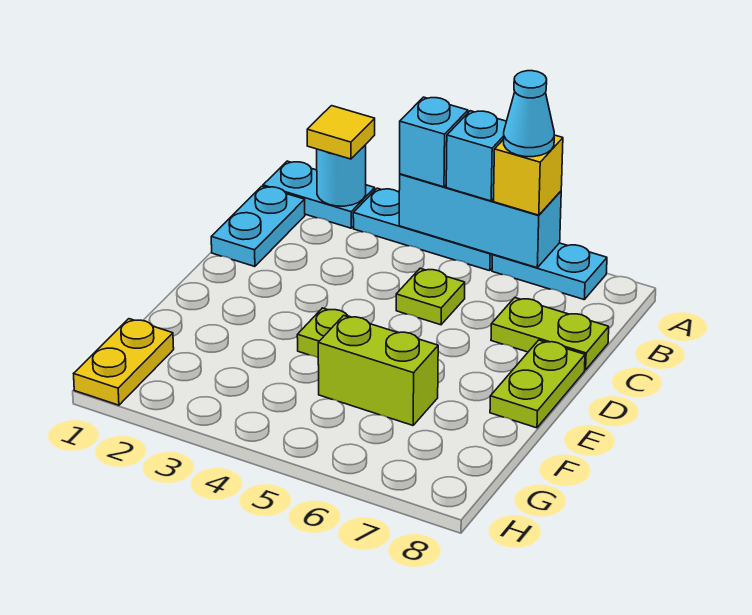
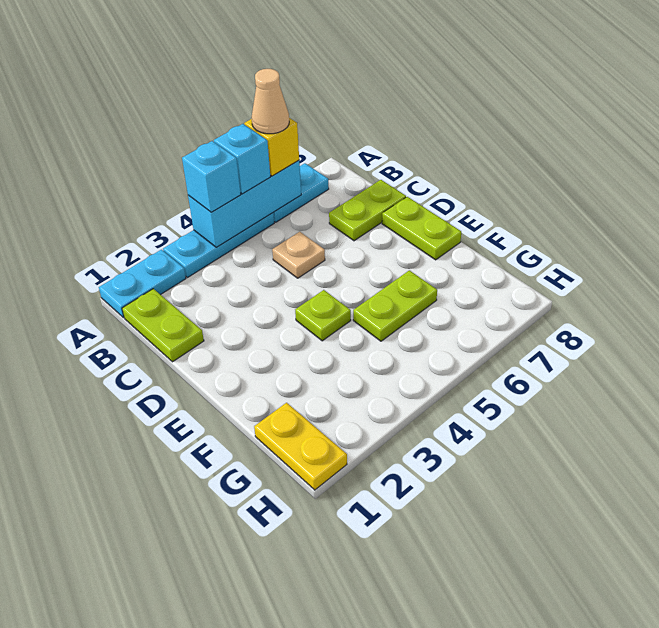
cyan round brick A2 level 2 -> none
yellow tile A2 level 3 -> none
cyan cone A6 level 4 -> tan cone A6 level 4
cyan plate B1:C1 level 1 -> lime plate B1:C1 level 1
lime plate C5 level 1 -> tan plate C5 level 1
lime brick F5:F6 level 1 -> lime plate F5:F6 level 1

